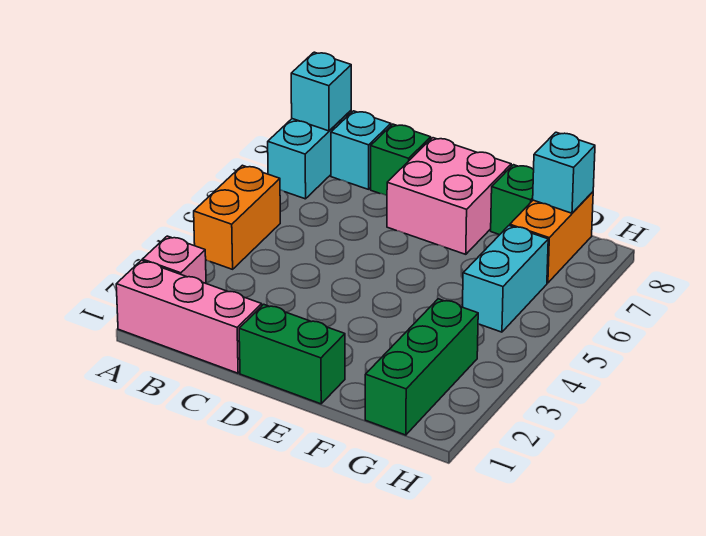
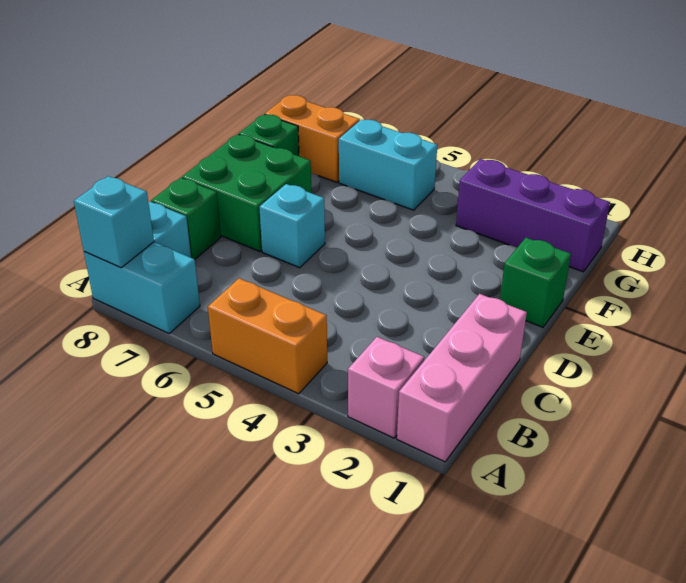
green brick D1:E1 level 1 -> green brick E1 level 1
pink brick D7:E8 level 1 -> green brick D7:E8 level 1
green brick G1:G3 level 1 -> purple brick G1:G3 level 1
cyan brick G8 level 2 -> cyan brick D6 level 1

